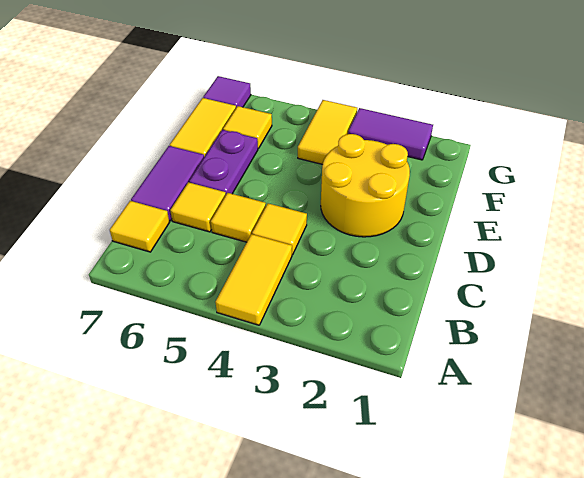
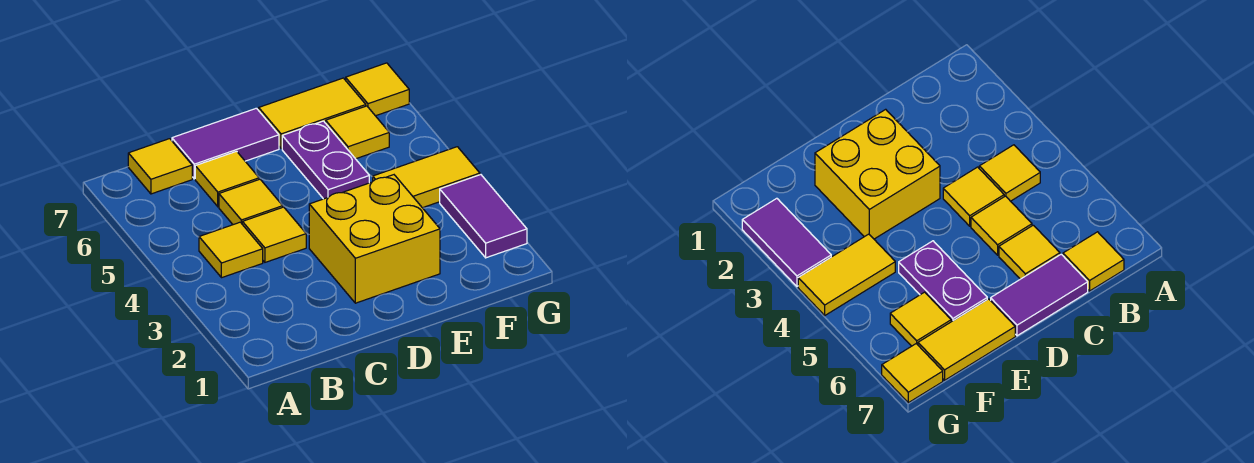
yellow tile A4:B4 level 1 -> yellow tile B4 level 1
yellow round brick D2:E3 level 1 -> yellow brick D2:E3 level 1
purple plate D6:E6 level 1 -> purple plate E5:E6 level 1
purple tile G7 level 1 -> yellow tile G7 level 1

